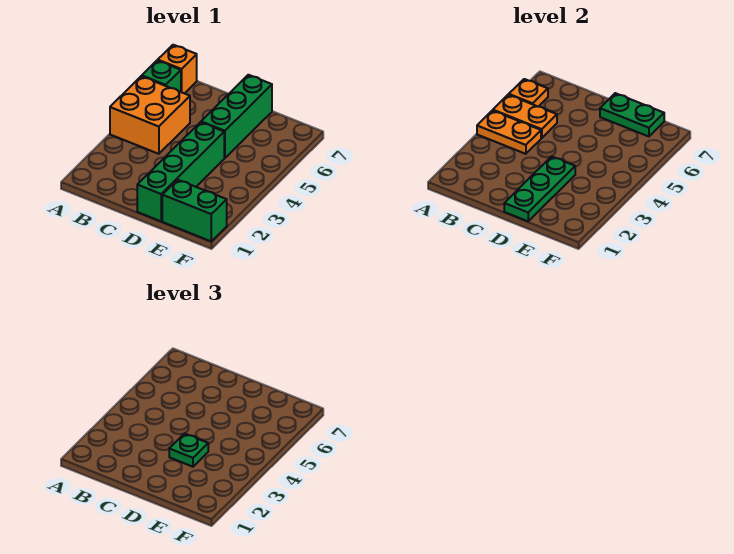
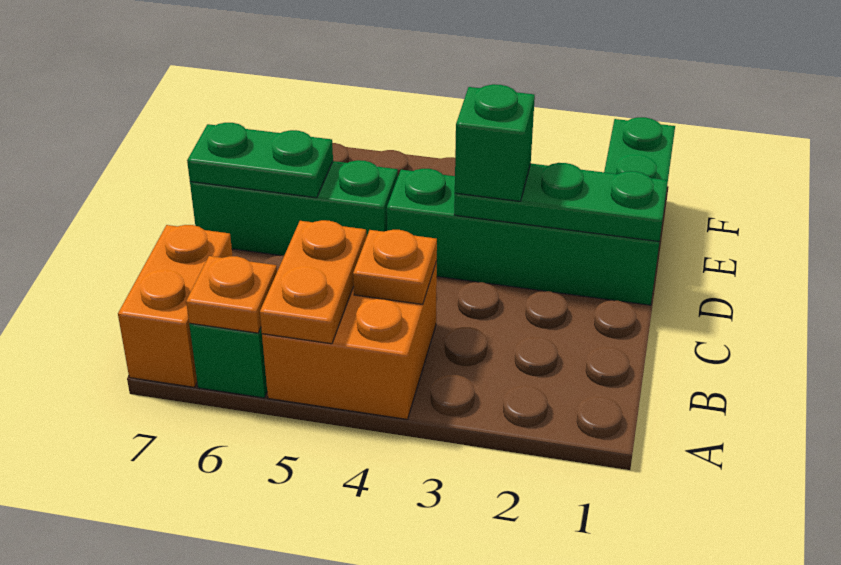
orange plate A4:B4 level 2 -> orange plate B4 level 2
orange brick A7 level 1 -> orange brick A7:B7 level 1
green plate D3 level 3 -> green brick D3 level 3
green plate D7:E7 level 2 -> green plate D6:D7 level 2

